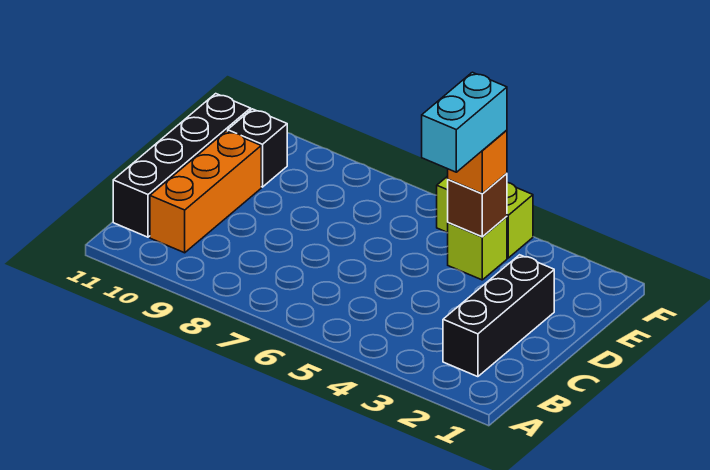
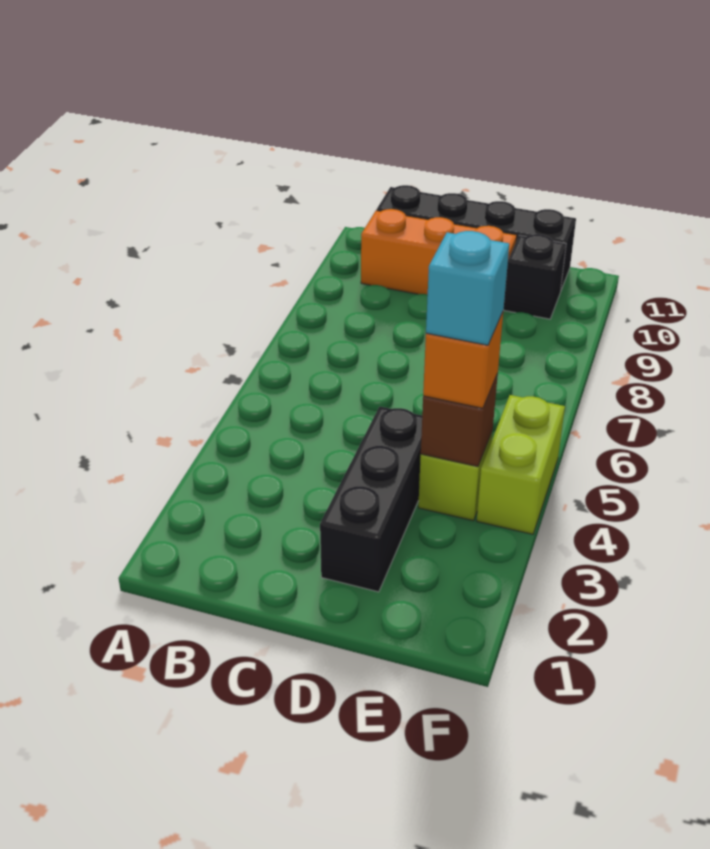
black brick B2:D2 level 1 -> black brick D2:D4 level 1
cyan brick D4:E4 level 4 -> cyan brick E4 level 4

